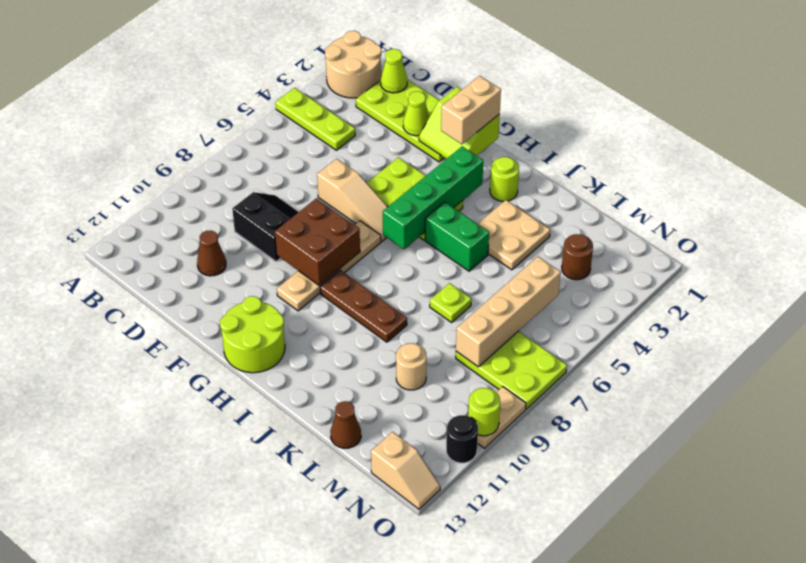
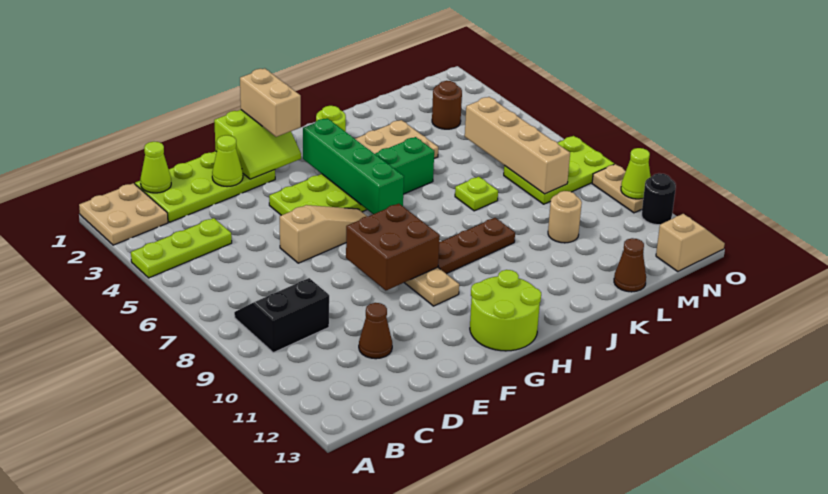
tan round brick A1:B2 level 1 -> tan plate A1:B2 level 1
black slope D8:E9 level 1 top 9 -> black slope B8:C9 level 1 top 9
lime round brick O10 level 2 -> lime cone O10 level 2

